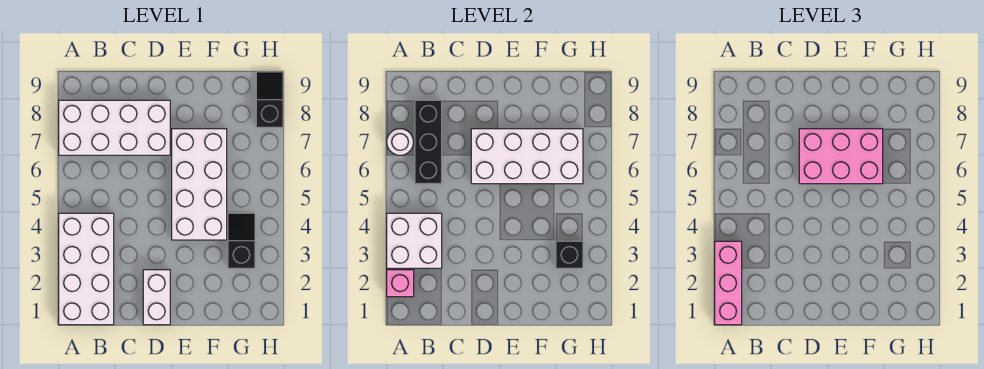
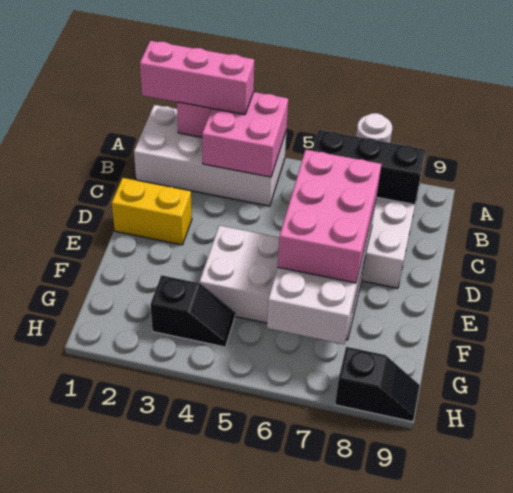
white brick A3:B4 level 2 -> pink brick A3:B4 level 2
white brick D1:D2 level 1 -> yellow brick D1:D2 level 1
black brick G3 level 2 -> none

